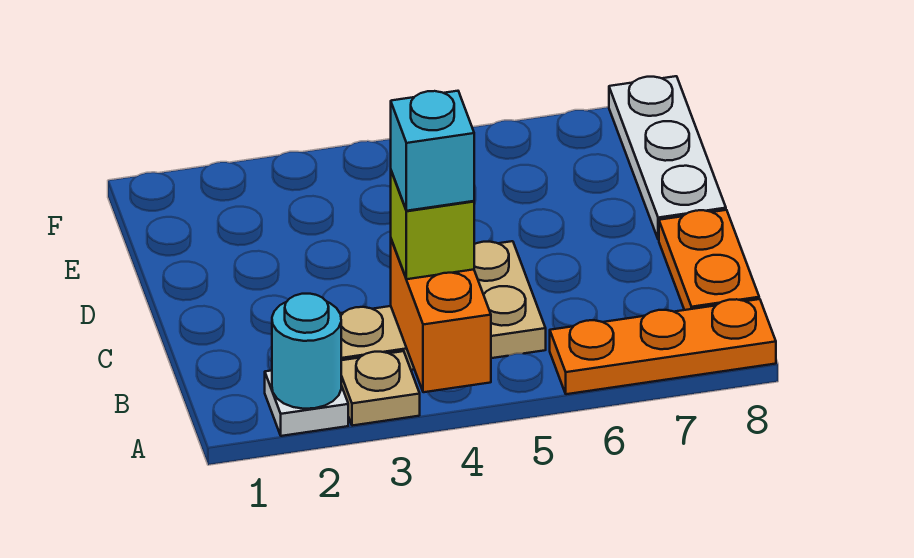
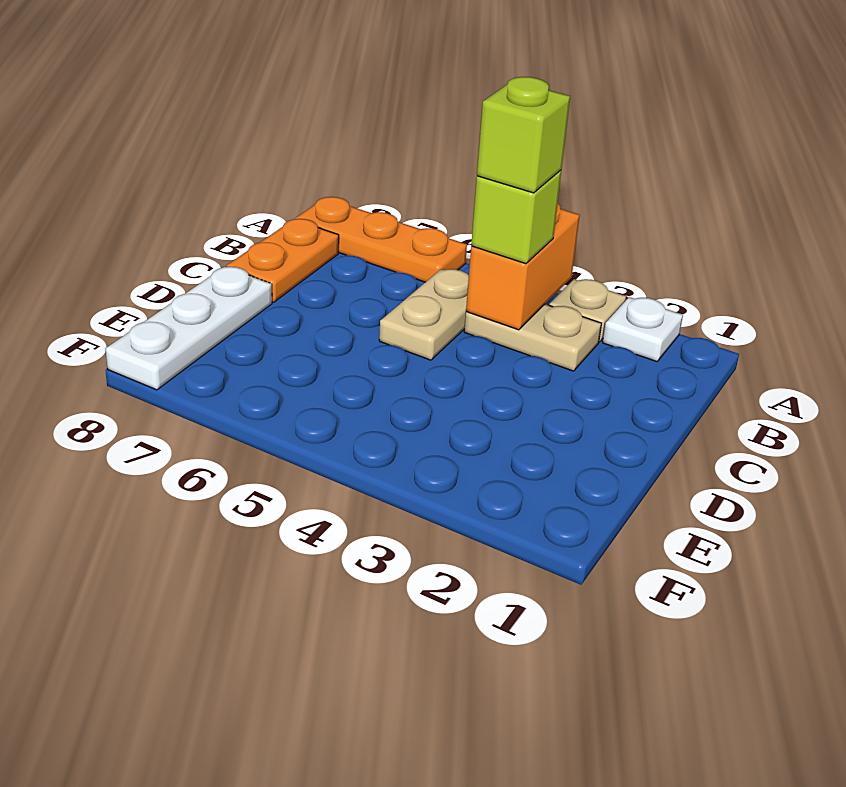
cyan round brick A2 level 2 -> none
cyan brick B4 level 4 -> lime brick B4 level 4

